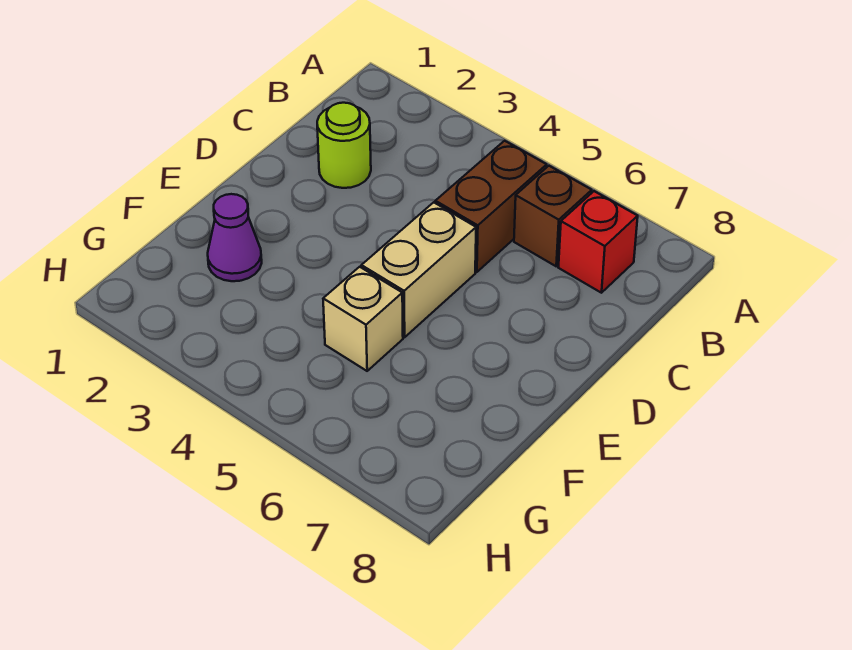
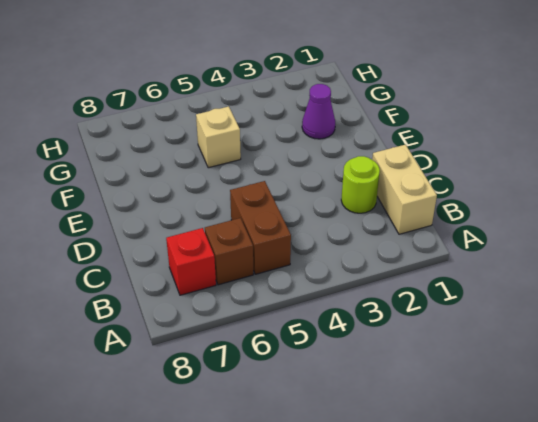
tan brick D5:E5 level 1 -> tan brick B1:C1 level 1

